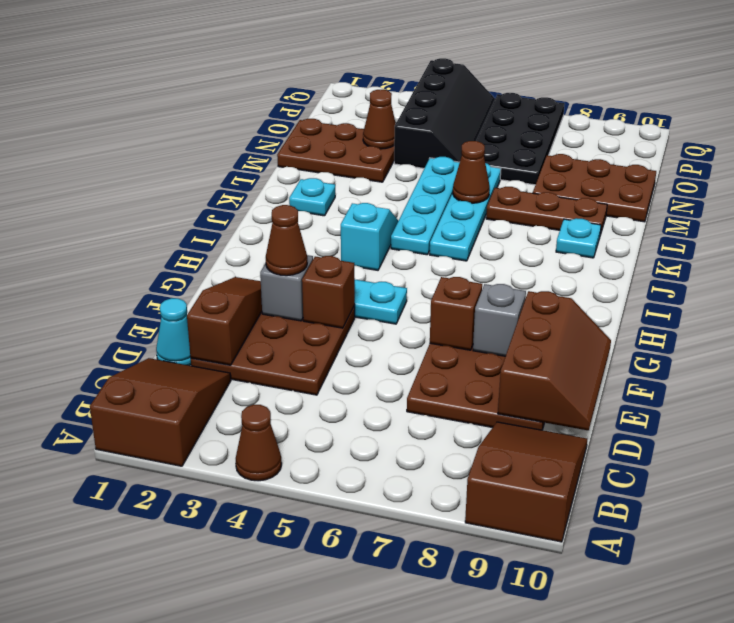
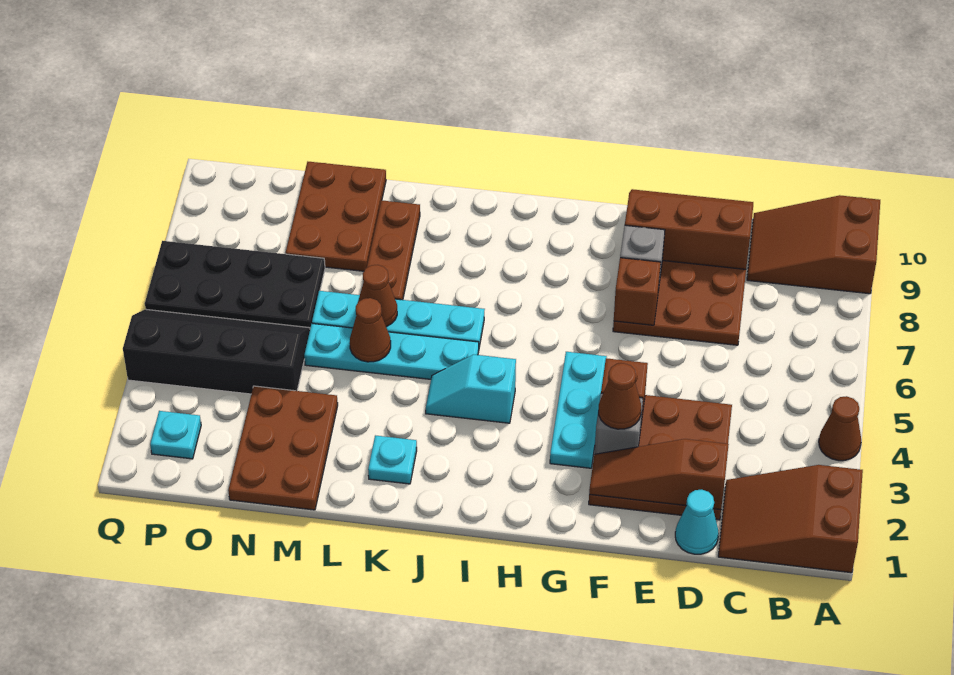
cyan plate K9 level 1 -> cyan plate P2 level 1
brown cone N3 level 2 -> brown cone L5 level 2

